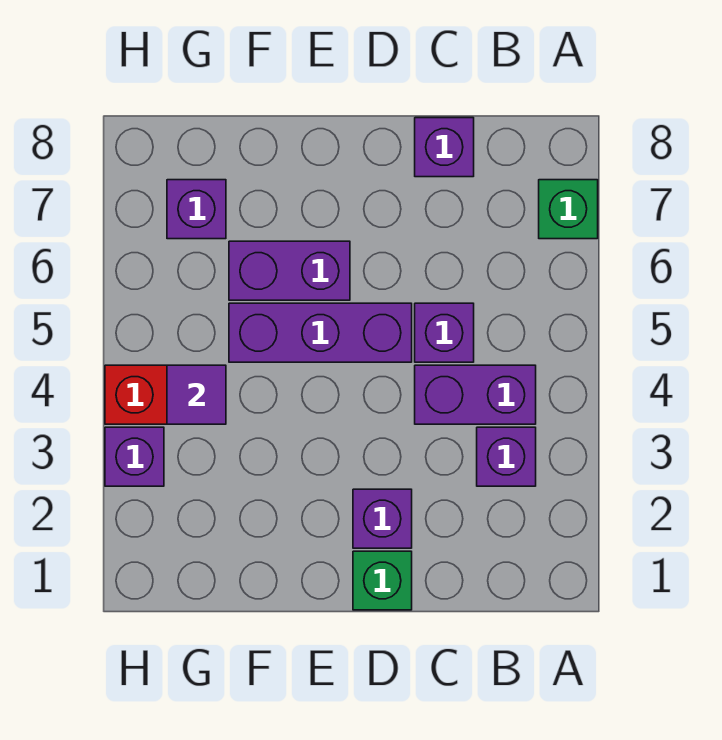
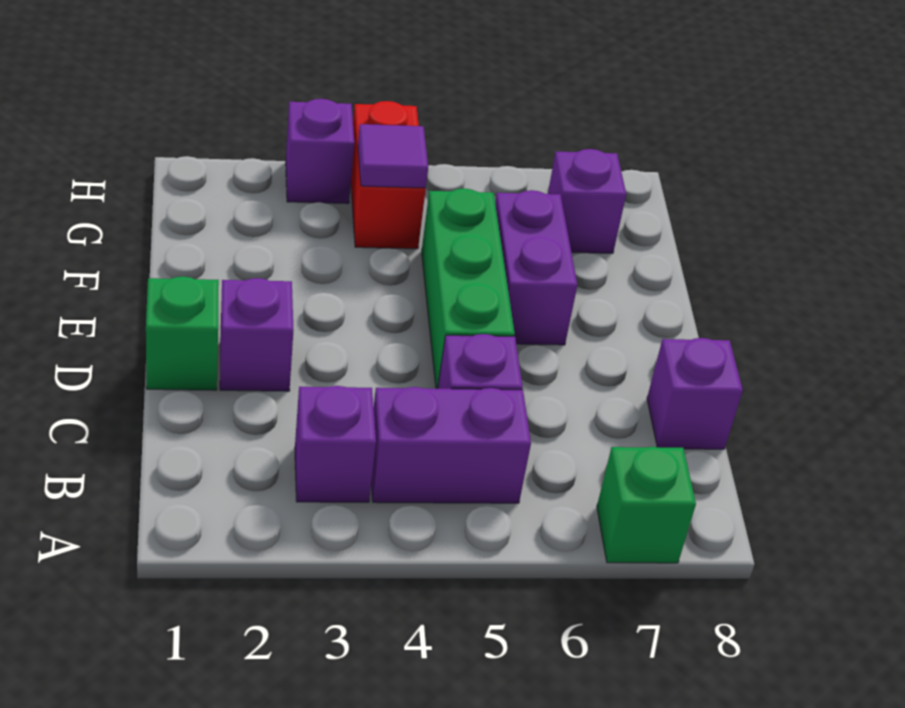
purple brick B4:C4 level 1 -> purple brick B4:B5 level 1
purple brick D5:F5 level 1 -> green brick D5:F5 level 1

